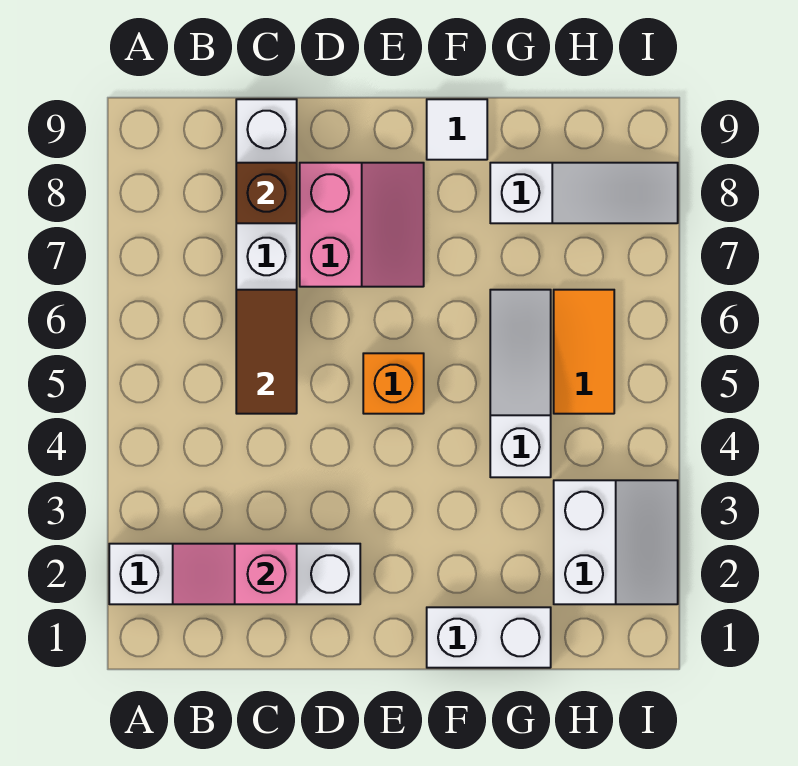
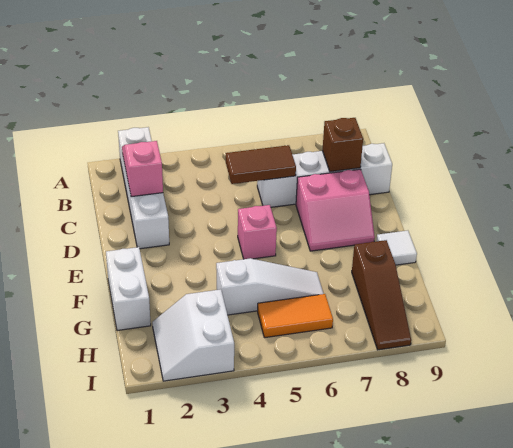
orange brick E5 level 1 -> pink brick E5 level 1
white slope G8:I8 level 1 top G -> brown slope G8:I8 level 1 top G
white slope H2:I3 level 1 top H -> white slope H2:I3 level 1 top 3

